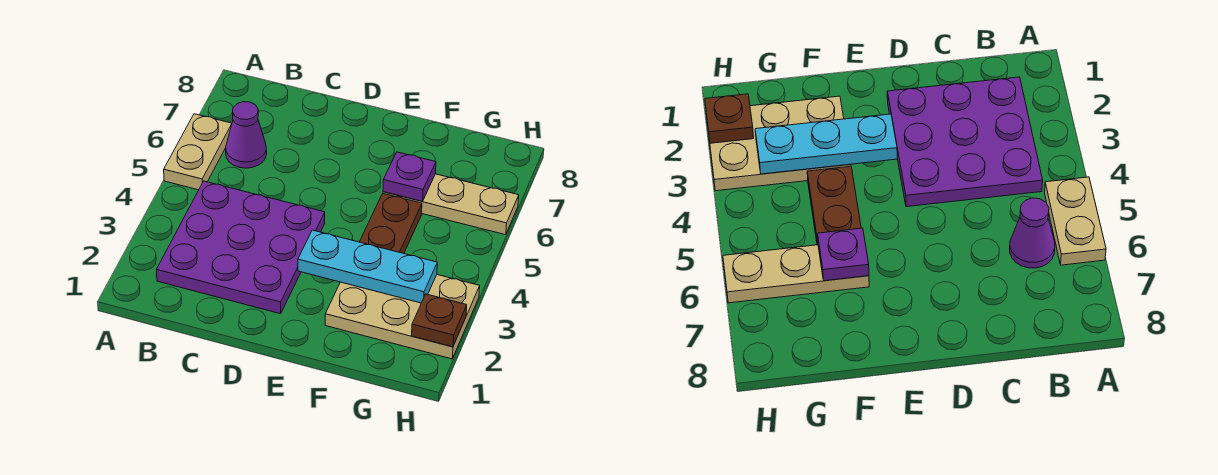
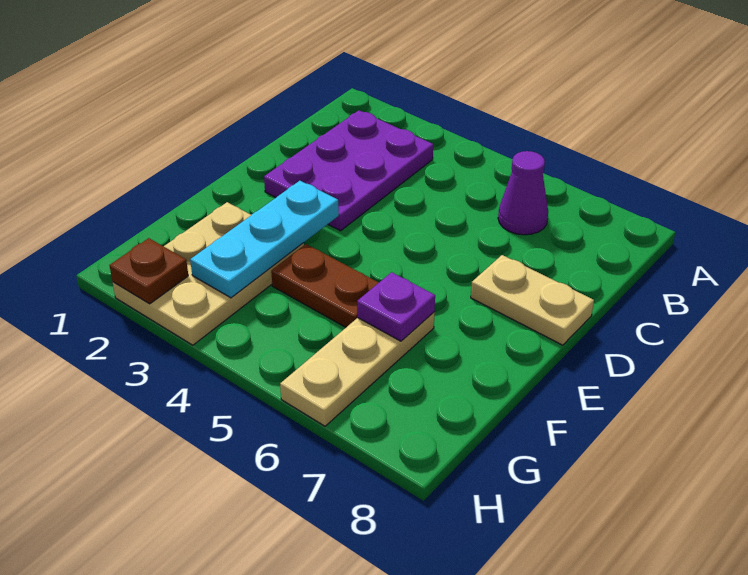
tan plate A5:A6 level 1 -> tan plate D7:D8 level 1
purple plate B2:D4 level 1 -> purple plate B2:D3 level 1

